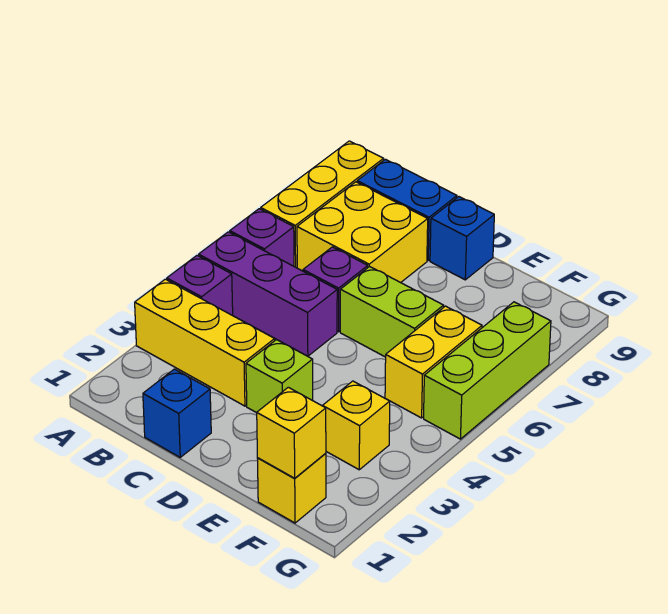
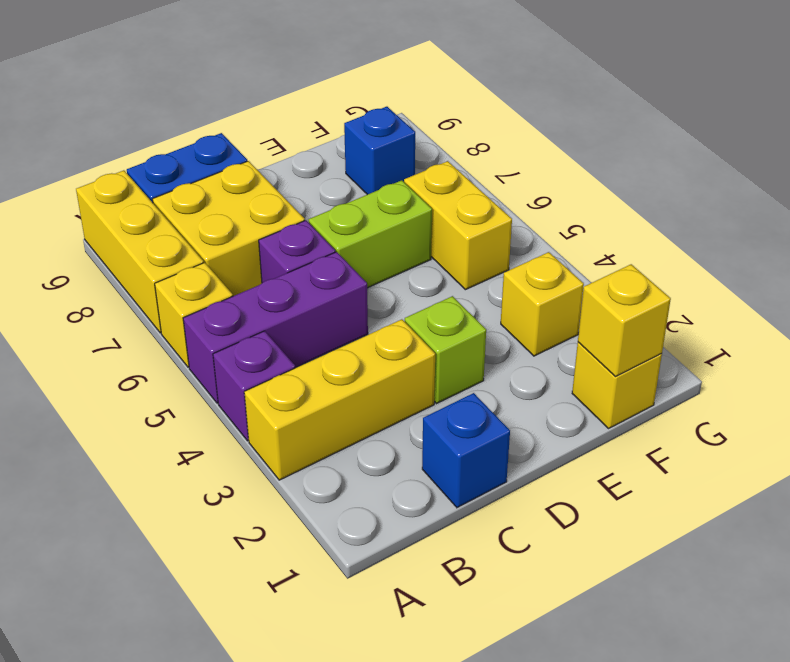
purple brick A6 level 1 -> yellow brick A6 level 1
blue brick D9 level 1 -> blue brick F8 level 1
lime brick G5:G7 level 1 -> none

